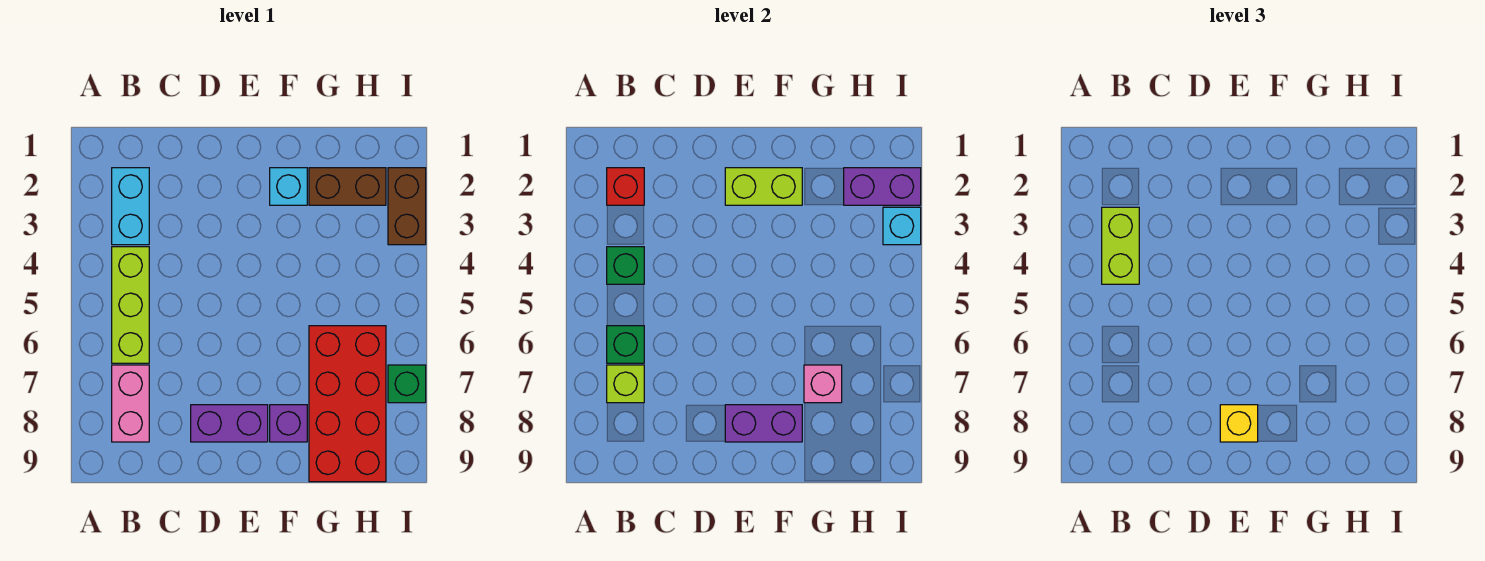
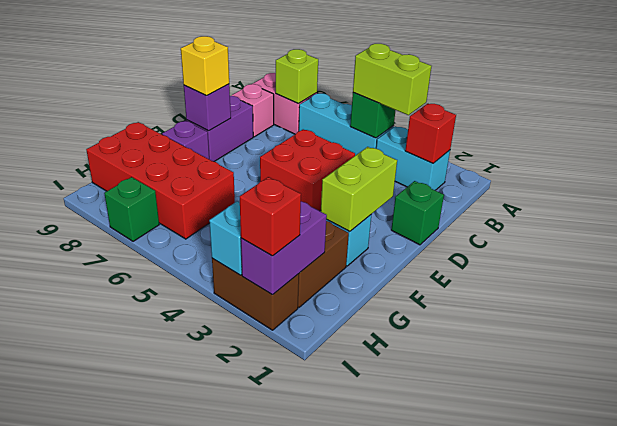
lime brick B4:B6 level 1 -> cyan brick B4:B6 level 1
green brick B6 level 2 -> green brick D1 level 1
none -> red brick D4:E5 level 1
purple brick E8:F8 level 2 -> purple brick E8 level 2
pink brick G7 level 2 -> pink brick C8 level 1
none -> red brick I2 level 3

